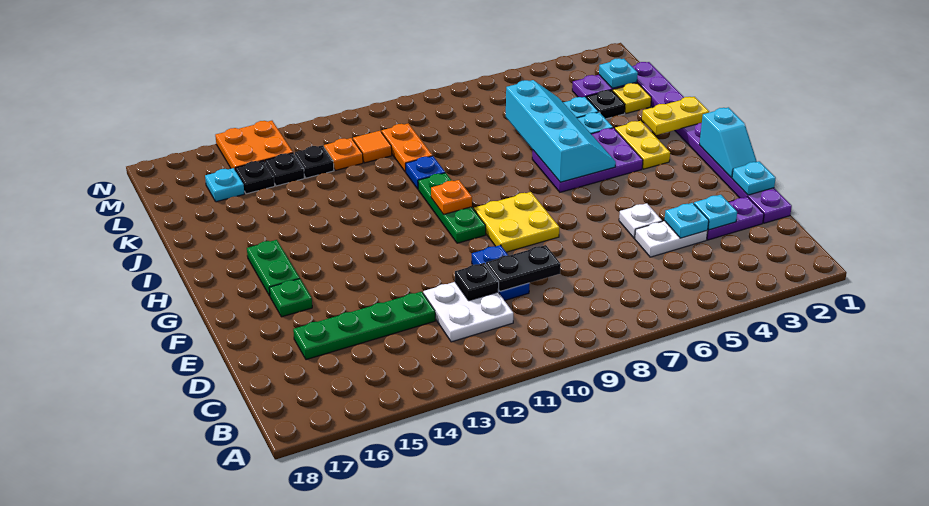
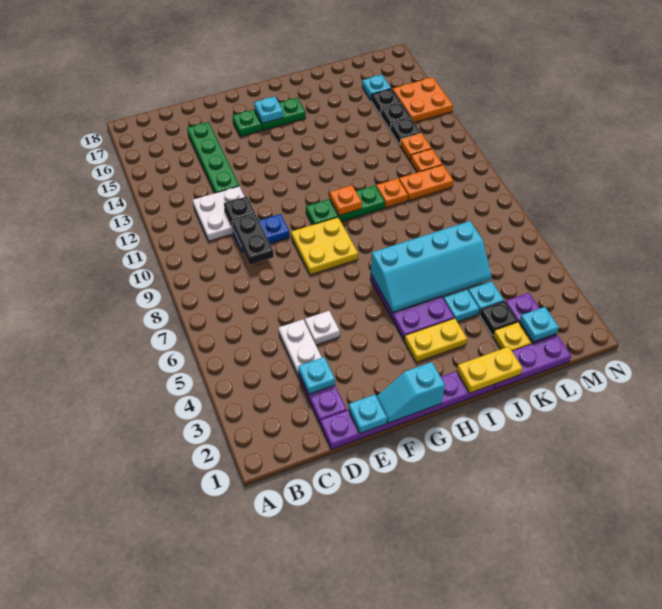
cyan plate D4 level 2 -> cyan plate G16 level 2
yellow plate I1:I2 level 2 -> yellow plate I1:J1 level 2
blue plate J10 level 1 -> orange plate J10 level 1
orange tile L11 level 1 -> orange plate L11 level 1

